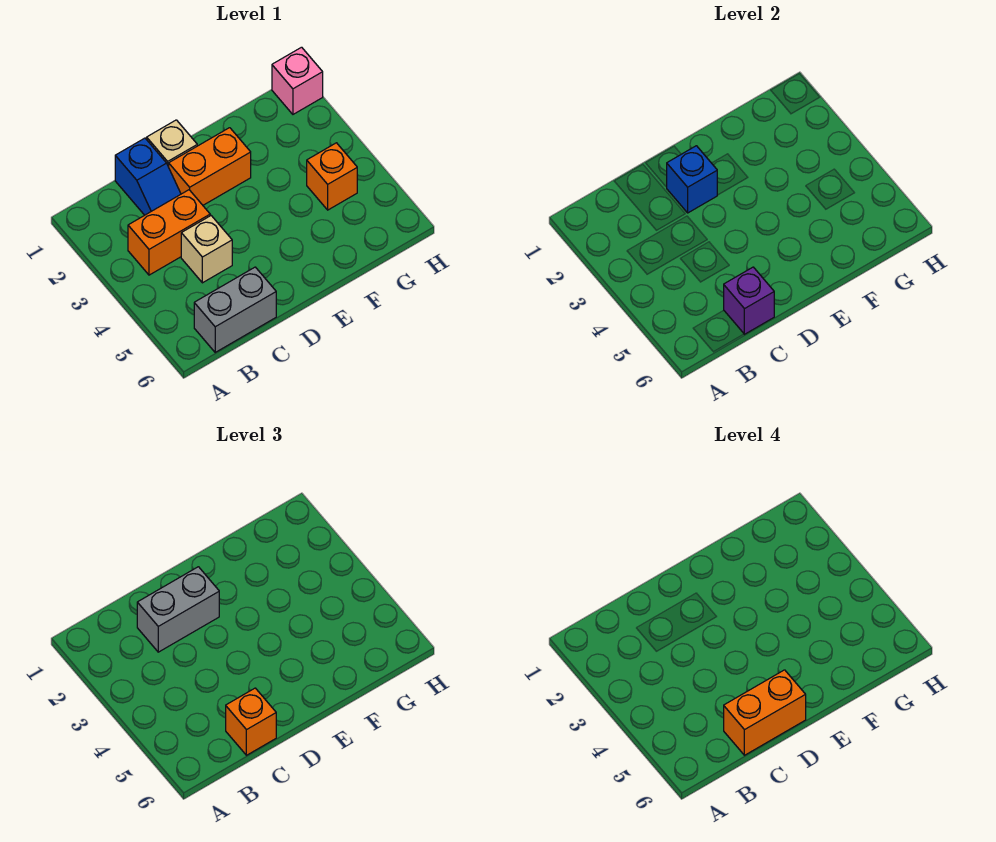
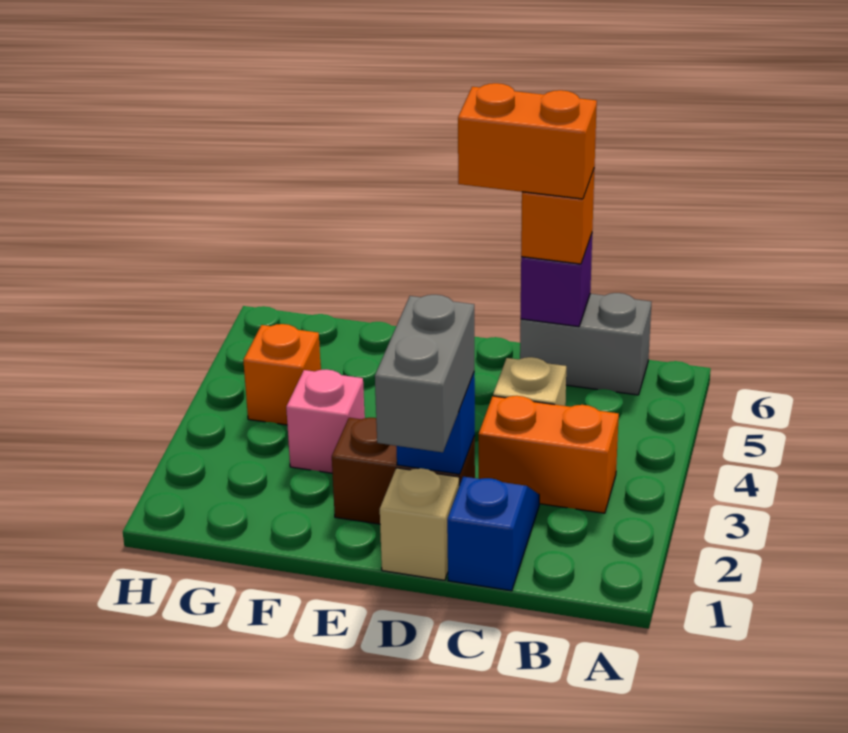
grey brick C2:D2 level 3 -> grey brick D1:D2 level 3
orange brick D2:E2 level 1 -> brown brick D2:E2 level 1
pink brick H1 level 1 -> pink brick F3 level 1

